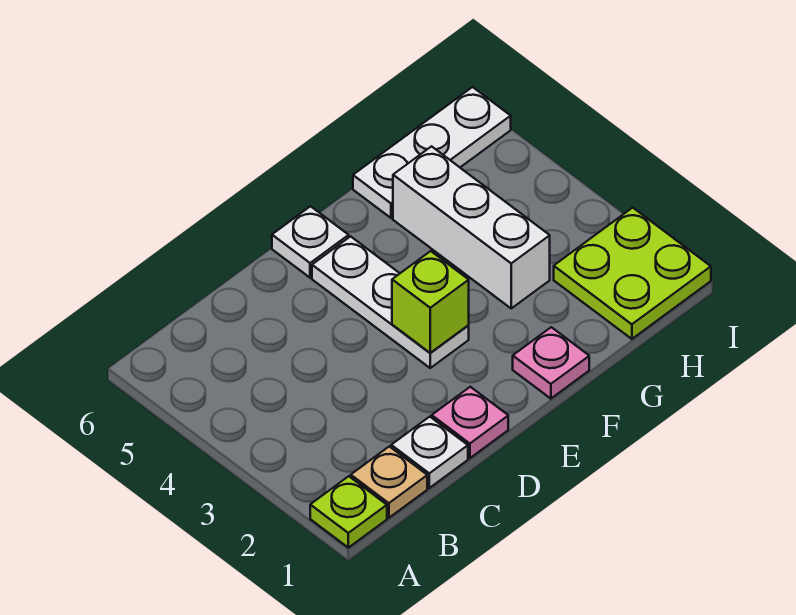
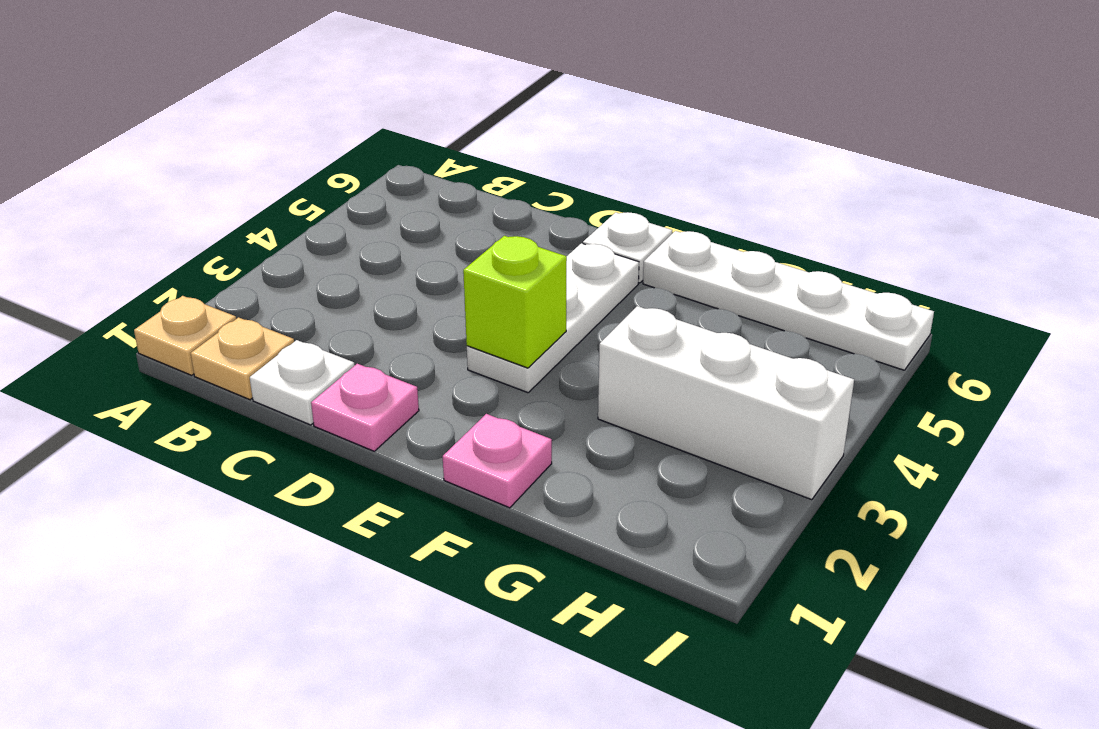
lime plate A1 level 1 -> tan plate A1 level 1
white brick G3:G5 level 1 -> white brick G3:I3 level 1
white plate G6:I6 level 1 -> white plate F6:I6 level 1
lime plate H1:I2 level 1 -> none

